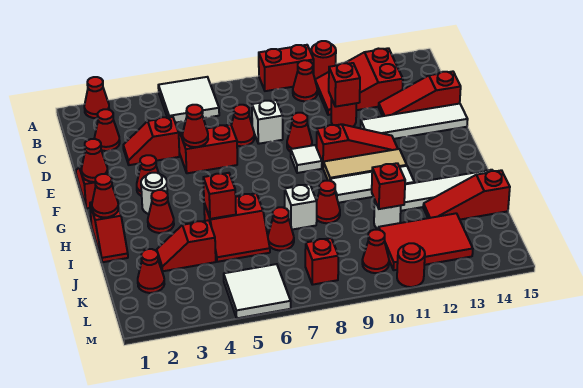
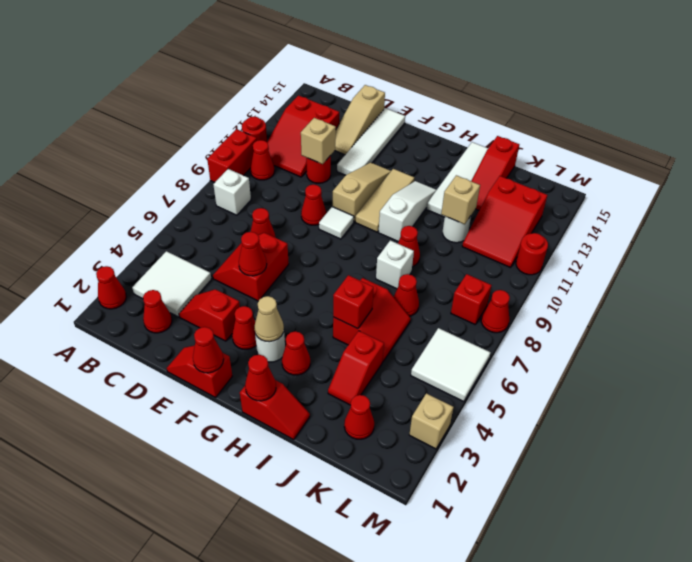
white tile A5:B6 level 1 -> white tile B3:C4 level 1
red slope D3:D4 level 1 top 4 -> red slope D3:E3 level 1 top E
white brick D8 level 1 -> white brick B8 level 1
red brick D11 level 2 -> tan brick D11 level 2
red slope D13:D15 level 1 top 15 -> tan slope D13:D15 level 1 top 15
red slope F10:F12 level 1 top 10 -> tan slope F10:F12 level 1 top 10
none -> tan cone G3 level 2
white tile H10:H12 level 1 -> white slope H10:H12 level 1 top 10
red brick J11 level 2 -> tan brick J11 level 2
red tile K11:L13 level 1 -> red slope K11:L13 level 1 top 13
red cone L10 level 1 -> red cone M8 level 1
none -> tan brick M3 level 1

